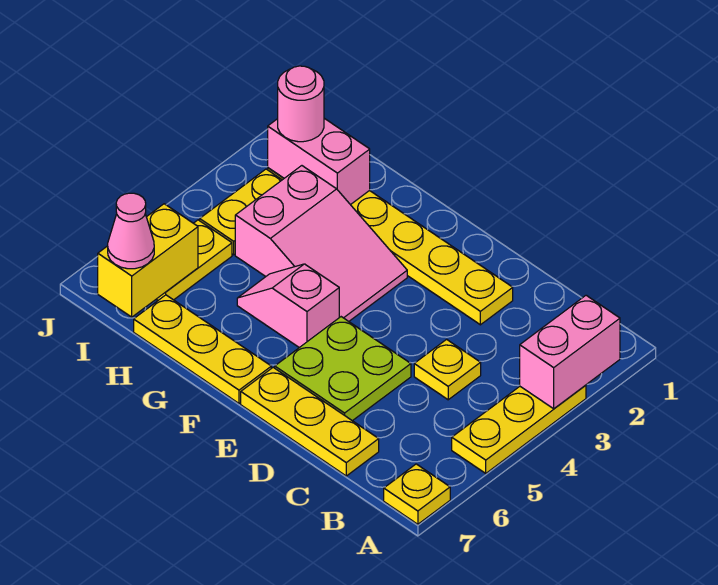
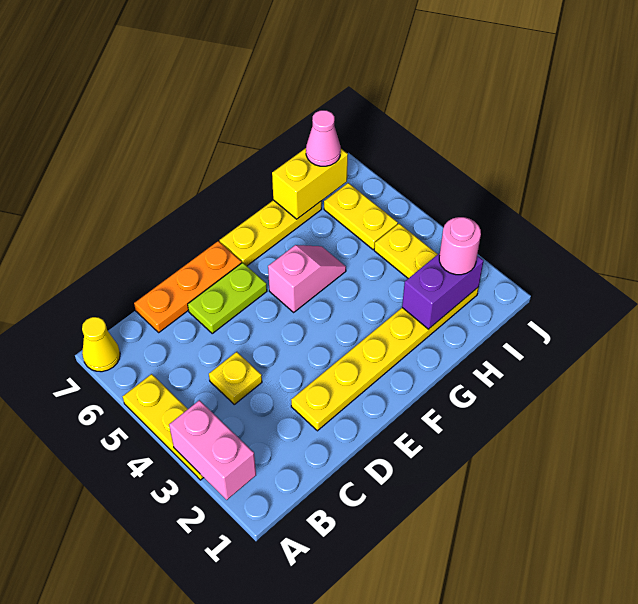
yellow plate A7 level 1 -> yellow cone A7 level 1
yellow plate C7:E7 level 1 -> orange plate C7:E7 level 1
lime plate D5:E6 level 1 -> lime plate D6:E6 level 1
pink slope F3:H4 level 1 top H -> none
pink brick H2:I2 level 2 -> purple brick H2:I2 level 2
yellow brick I6:I7 level 2 -> yellow brick H7:I7 level 2

